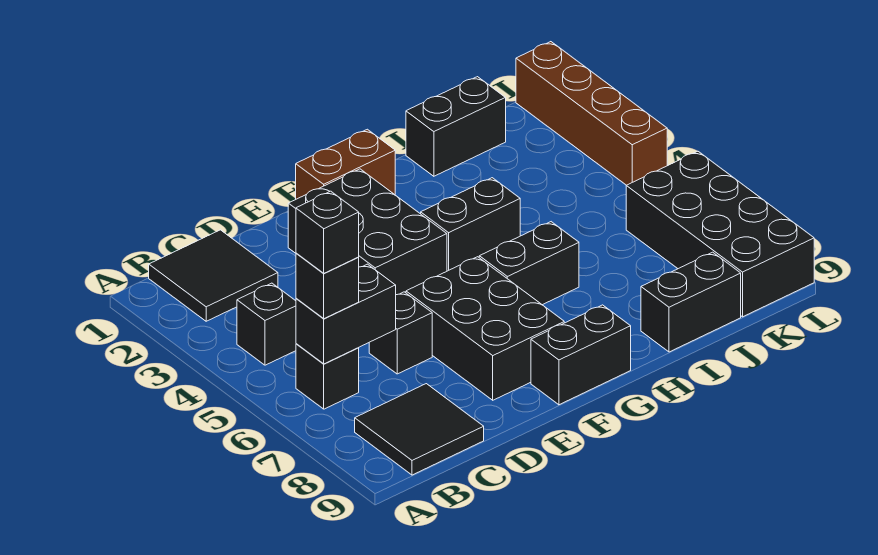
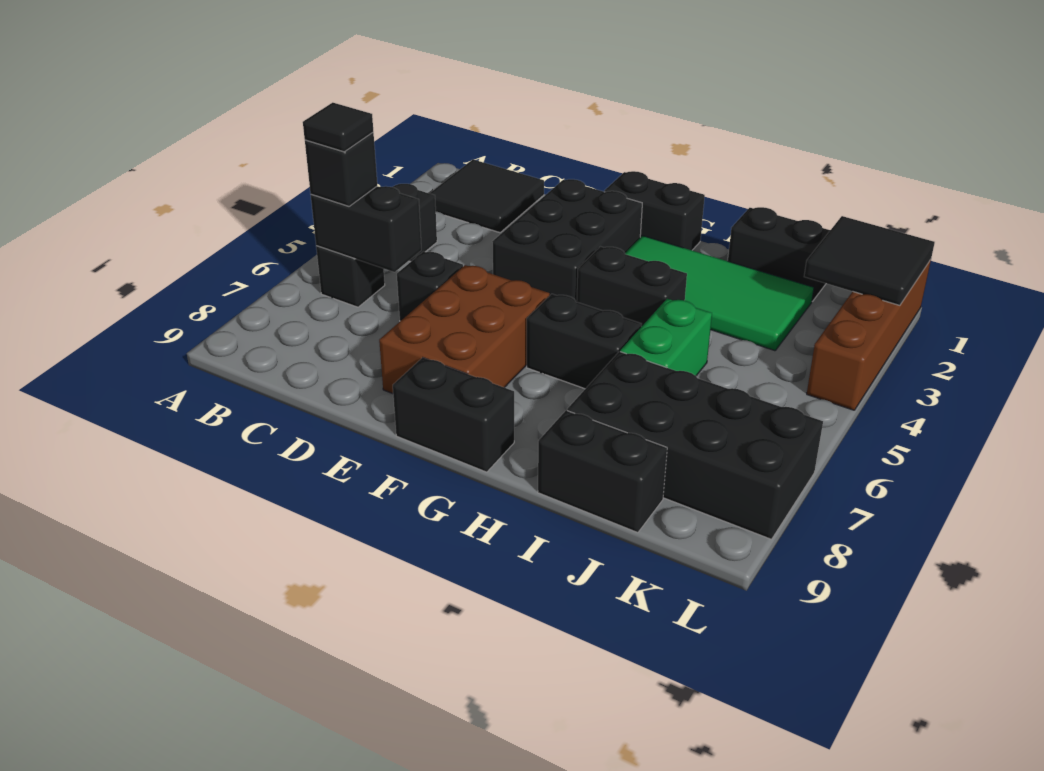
black brick B6 level 4 -> black tile B6 level 4
black tile B8:C9 level 1 -> black tile K1:L2 level 2
black brick E6:F8 level 1 -> brown brick E6:F8 level 1
brown brick F1:G1 level 1 -> black brick F1:G1 level 1
none -> green tile G2:J3 level 1
none -> green brick I5:I6 level 1
black brick K6:L9 level 1 -> black brick I7:L8 level 1

